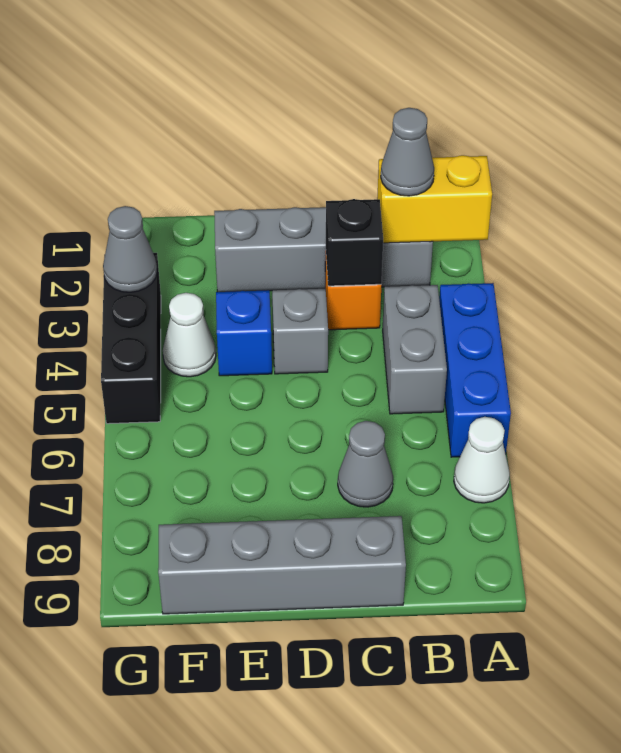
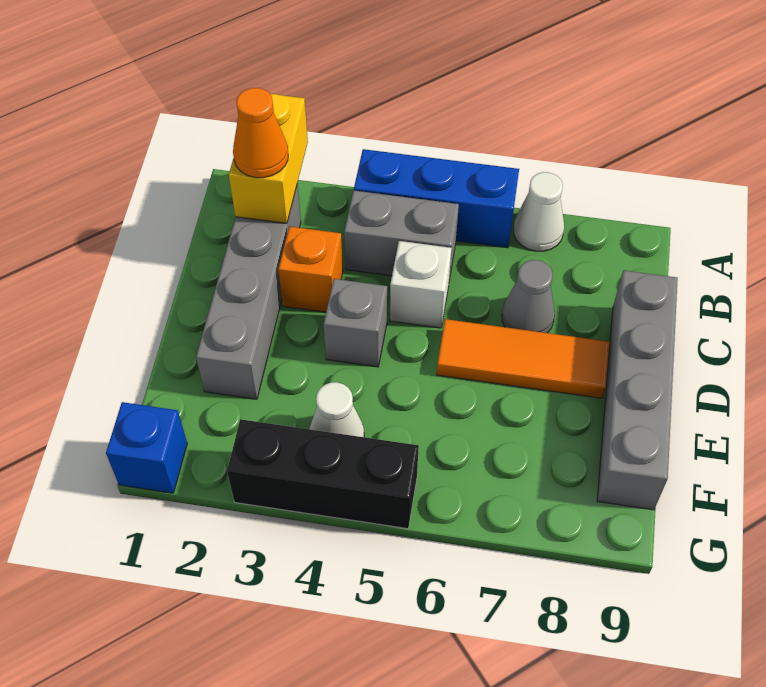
grey cone B2 level 3 -> orange cone B2 level 3
black brick C3 level 2 -> none
none -> white brick C5 level 1
none -> orange tile D6:D8 level 1
blue brick E4 level 1 -> blue brick G1 level 1
grey cone G3 level 2 -> none

